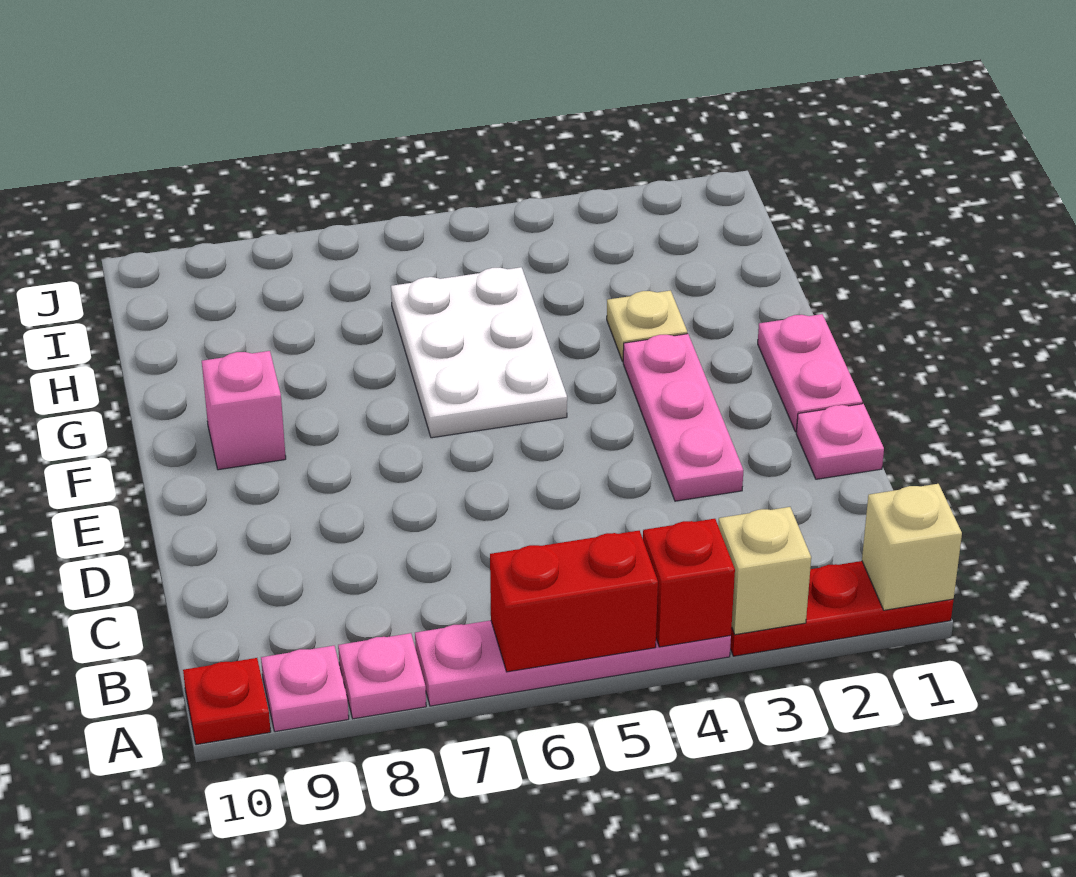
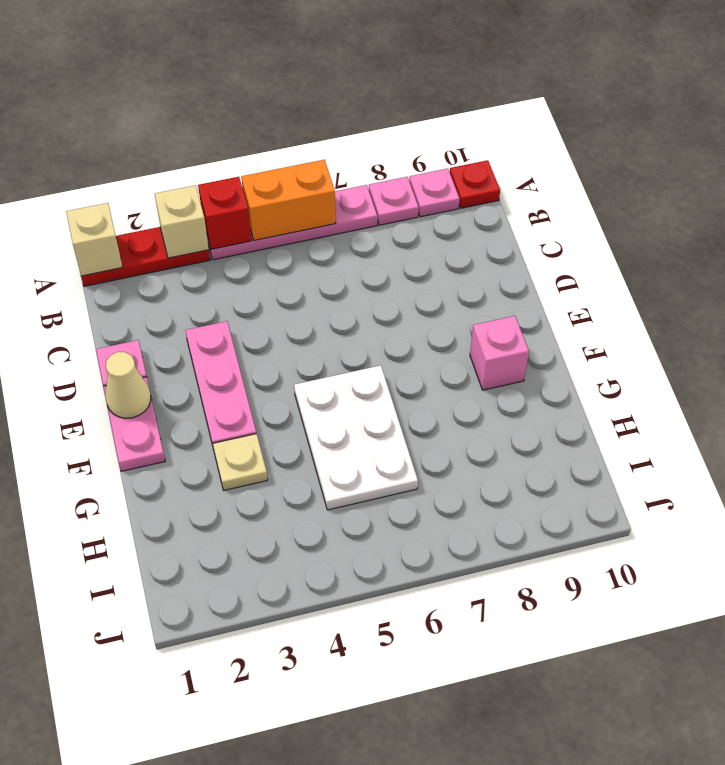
red brick A5:A6 level 2 -> orange brick A5:A6 level 2
none -> tan cone E1 level 2

